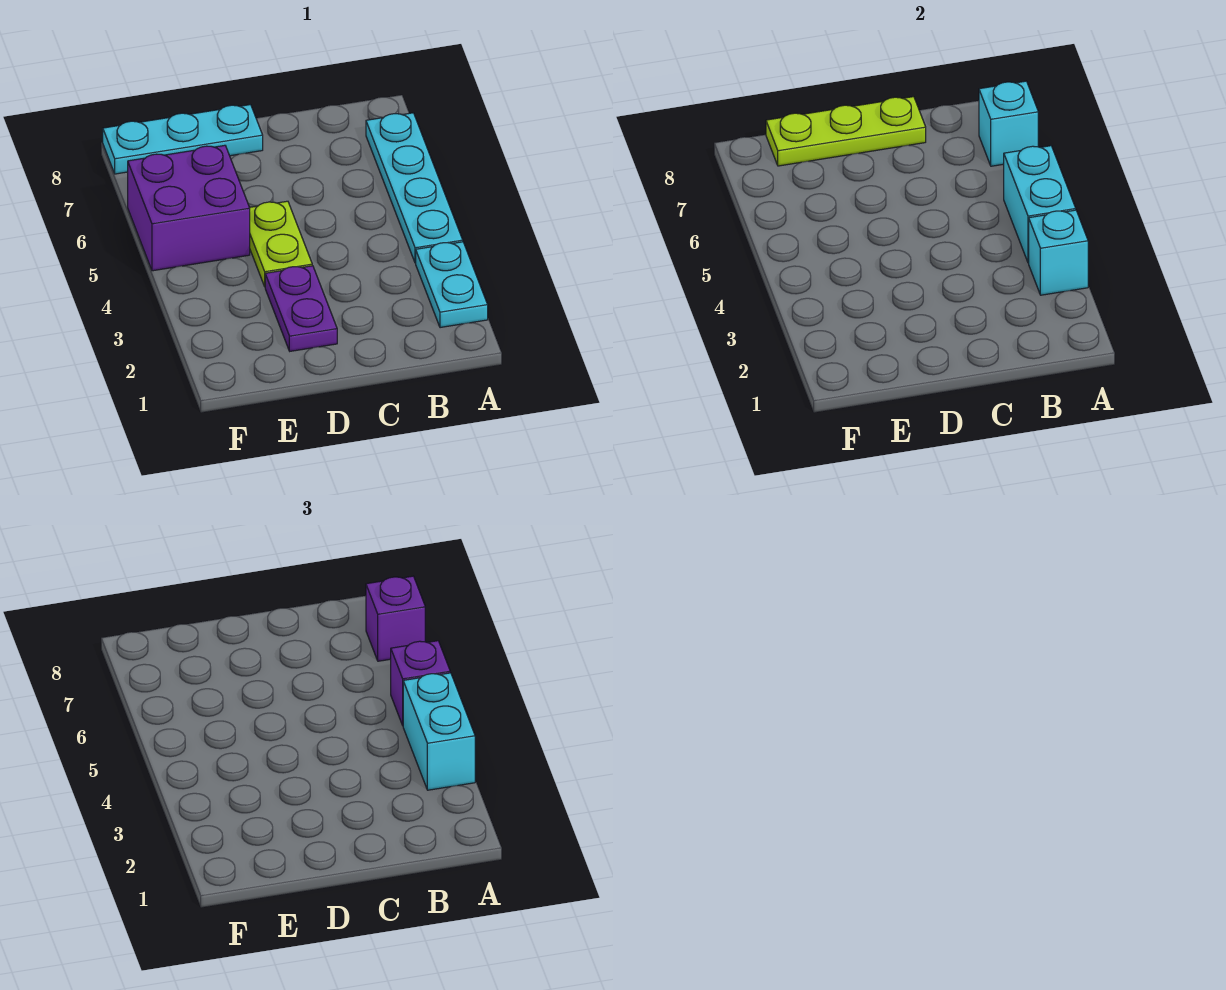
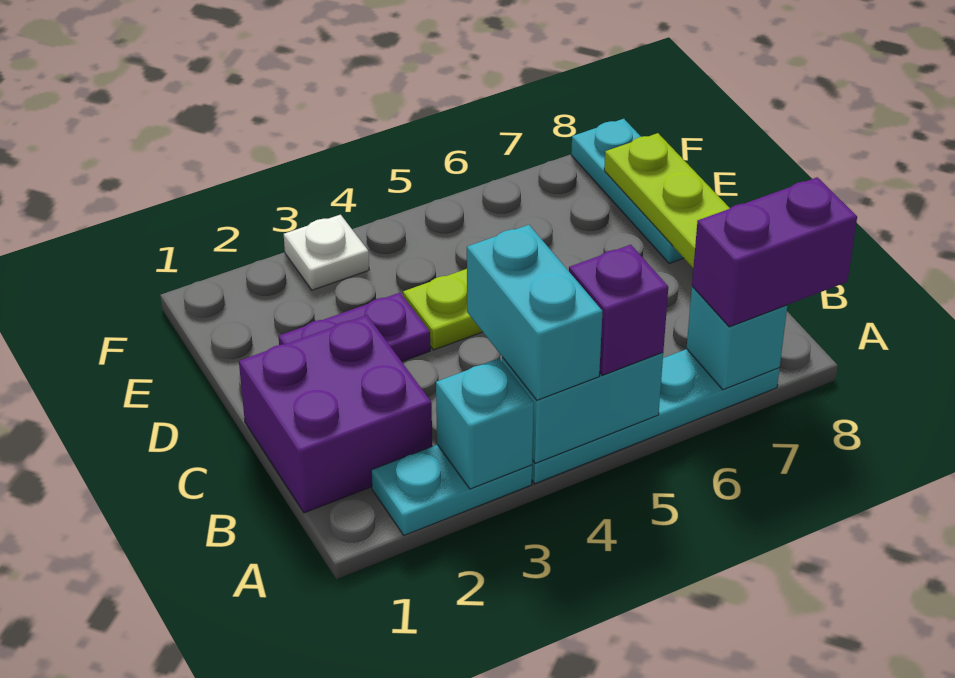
cyan brick A3:A4 level 3 -> cyan brick A4:B4 level 3
purple brick A7 level 3 -> purple brick A7:A8 level 3
purple brick E5:F6 level 1 -> purple brick B1:C2 level 1
none -> white plate F3 level 1

